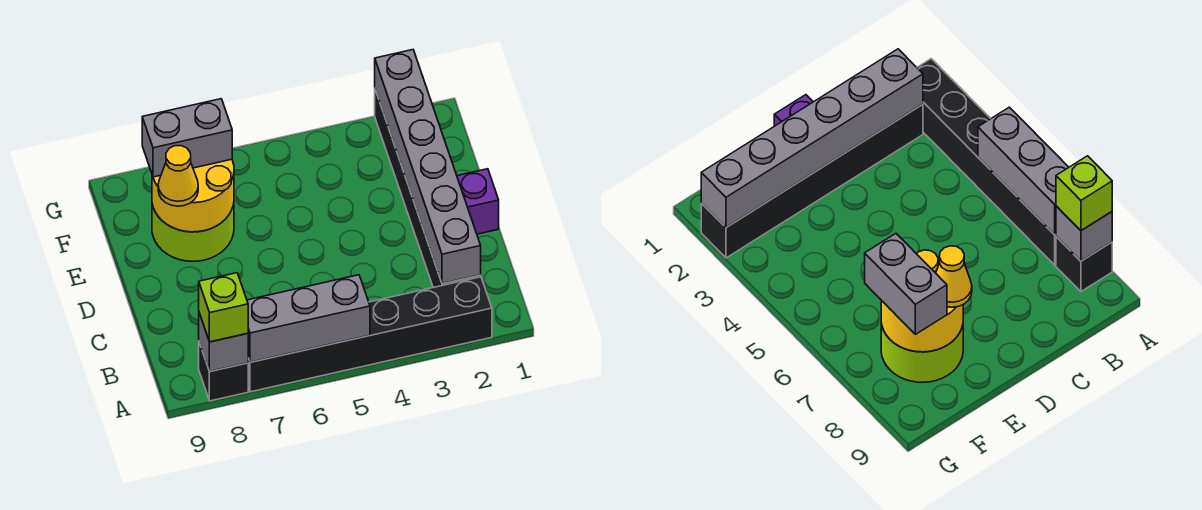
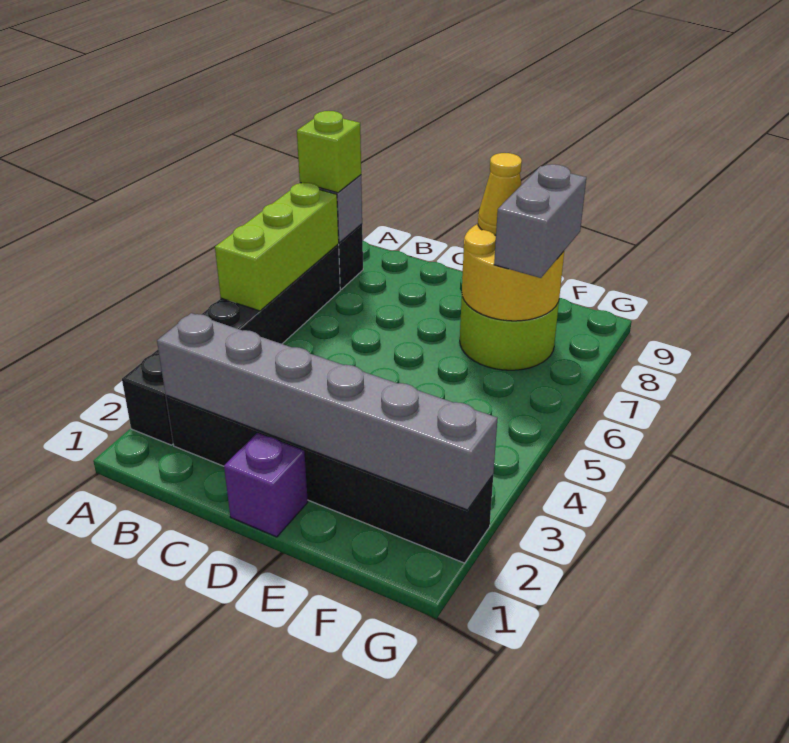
grey brick A5:A7 level 2 -> lime brick A5:A7 level 2

